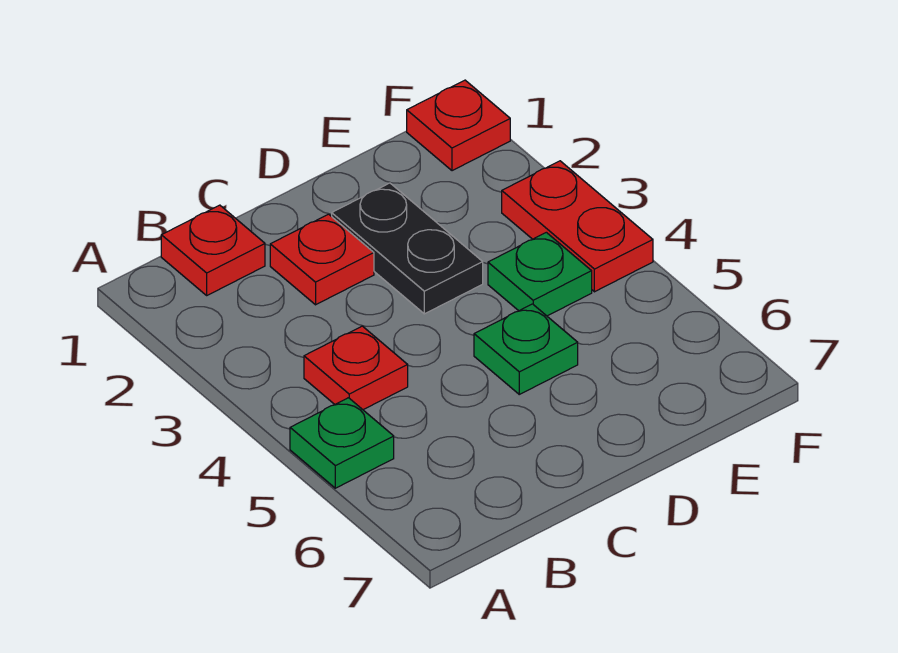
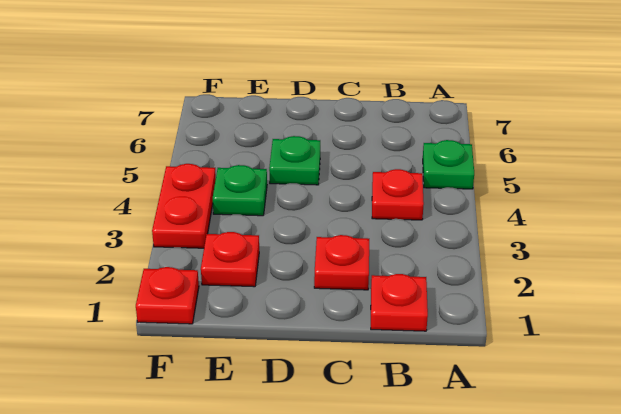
black plate D2:D3 level 1 -> none
none -> red plate E2 level 1

